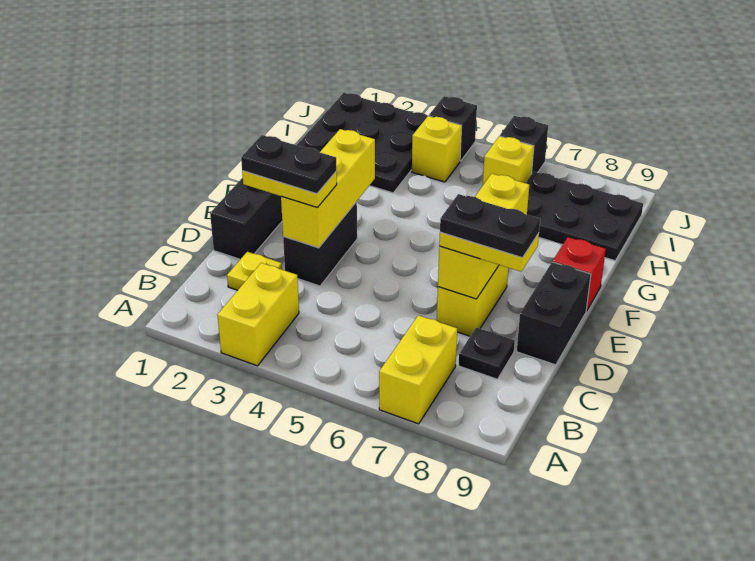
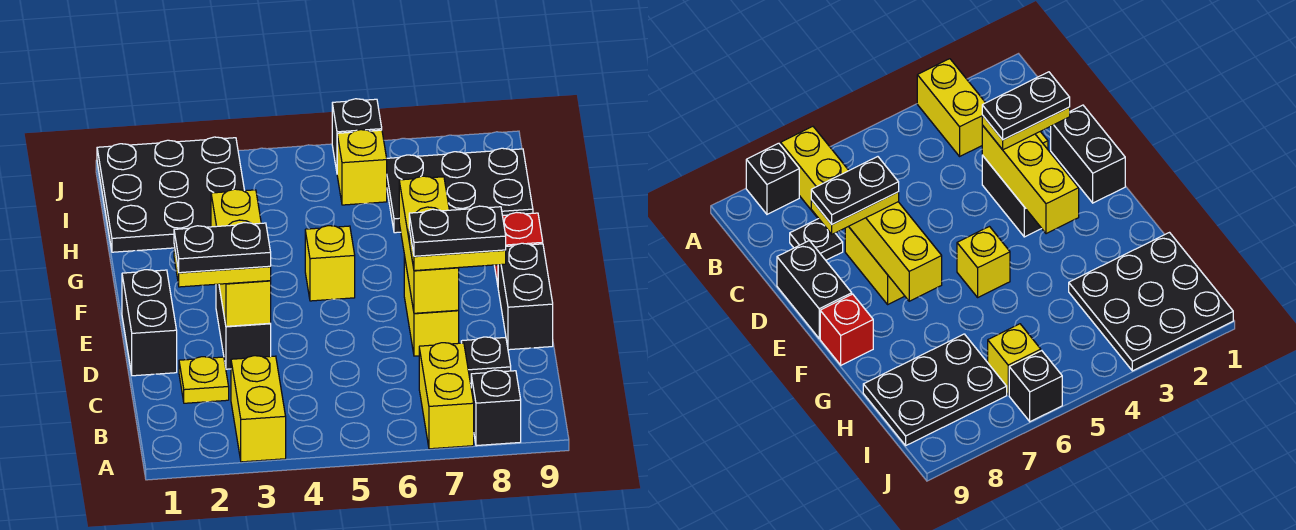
yellow brick I4 level 1 -> yellow brick F5 level 1
black brick J4 level 1 -> black brick A8 level 1

